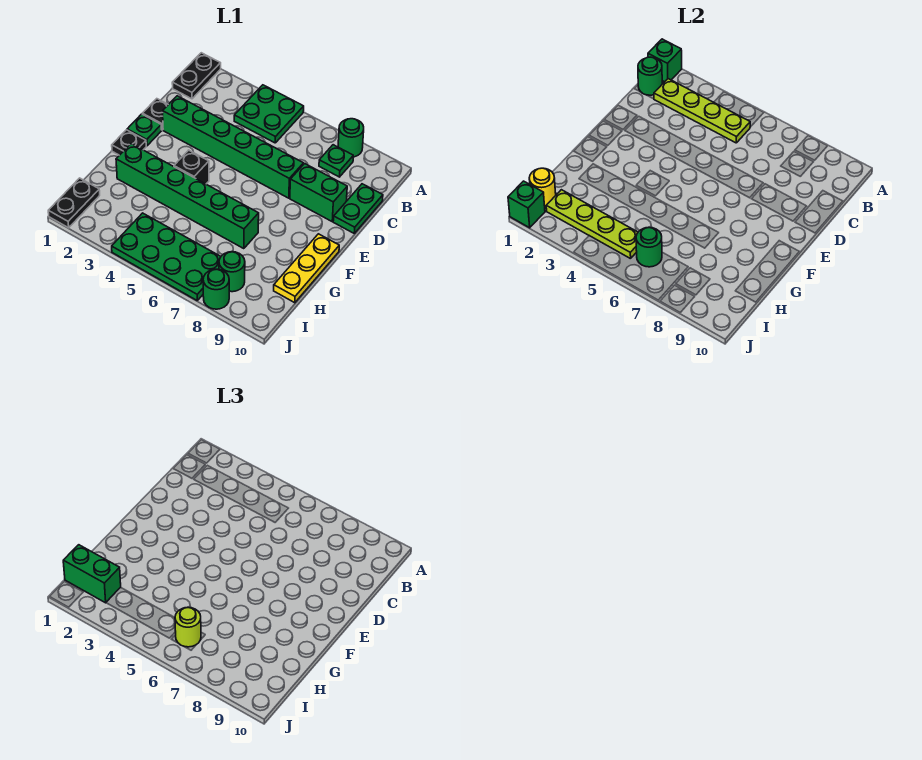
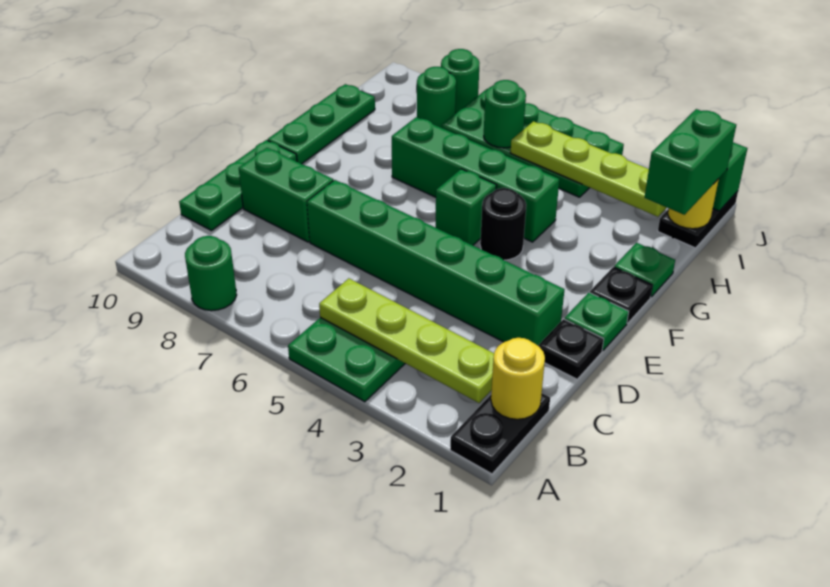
green brick A1 level 2 -> green brick F5 level 1
green round brick B1 level 2 -> yellow round brick B1 level 2
green plate B8 level 1 -> green plate G1 level 1
green plate C10:D10 level 1 -> green plate C10:E10 level 1
black brick F4 level 1 -> black round brick F4 level 1
yellow plate F10:H10 level 1 -> green plate F10:H10 level 1
green brick G2:G7 level 1 -> green brick G4:G7 level 1
green brick I1:I2 level 3 -> green brick H1:I1 level 3
lime round brick I6 level 3 -> none

